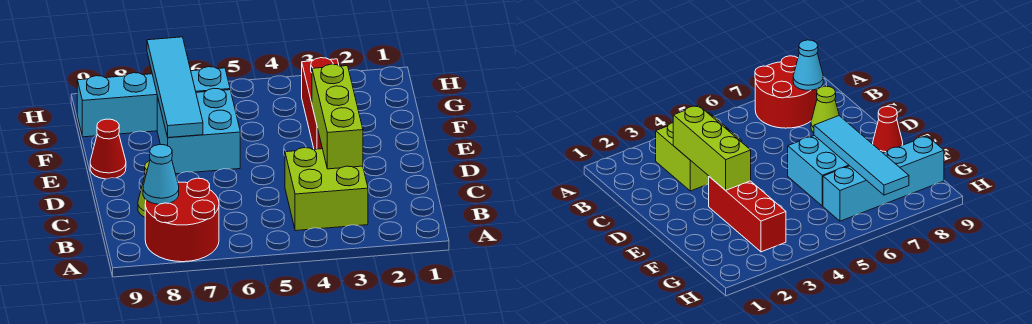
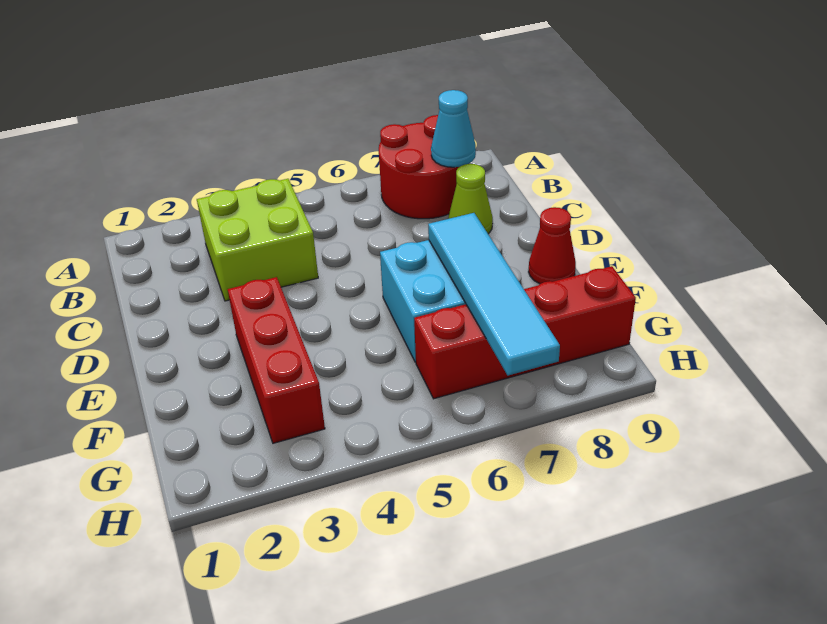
lime brick C3:E3 level 2 -> none
cyan brick G6:G9 level 1 -> red brick G6:G9 level 1

